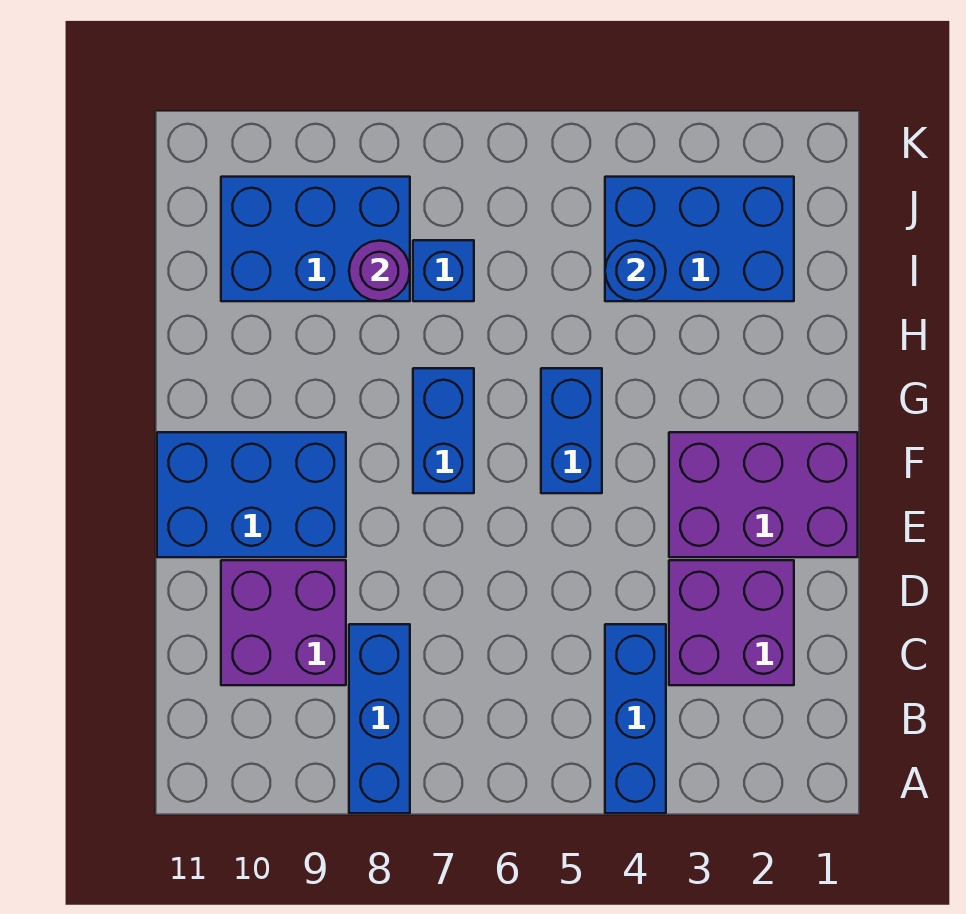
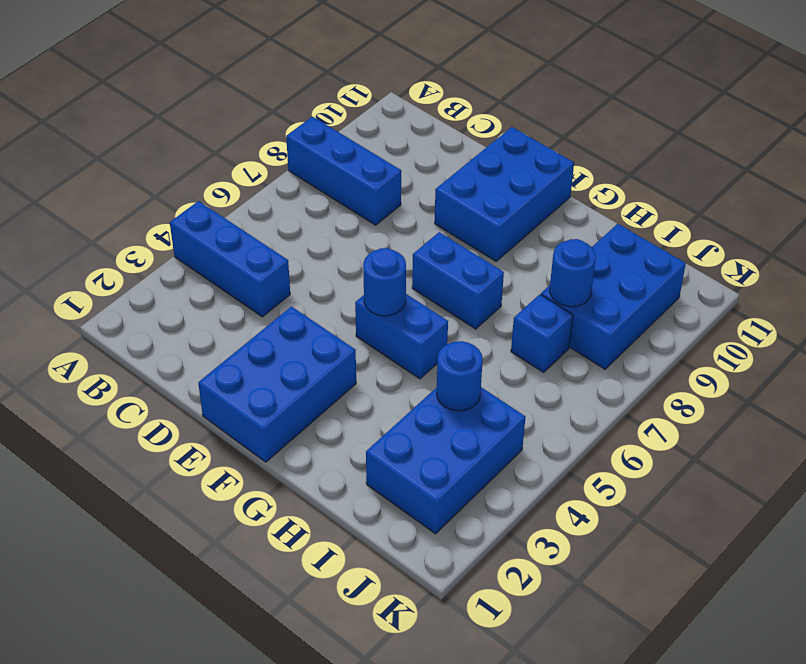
purple brick C2:D3 level 1 -> none
purple brick C9:D10 level 1 -> none
purple brick E1:F3 level 1 -> blue brick E1:F3 level 1
none -> blue round brick F5 level 2
purple round brick I8 level 2 -> blue round brick I8 level 2

